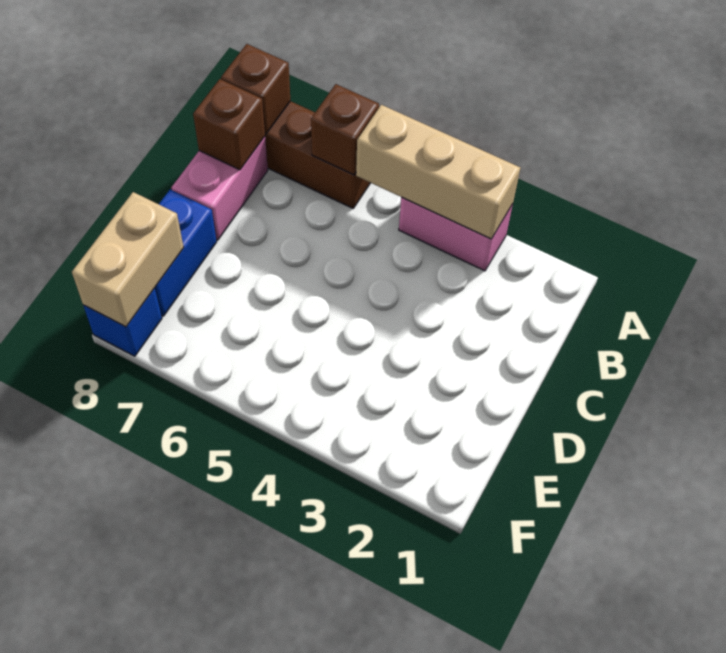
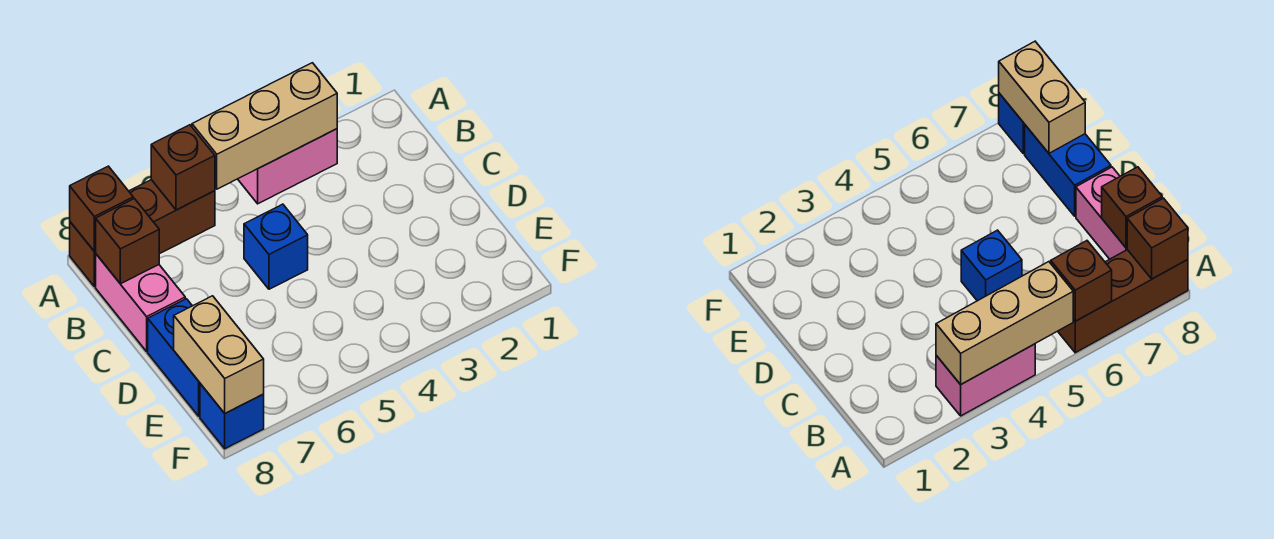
none -> blue brick C5 level 1

